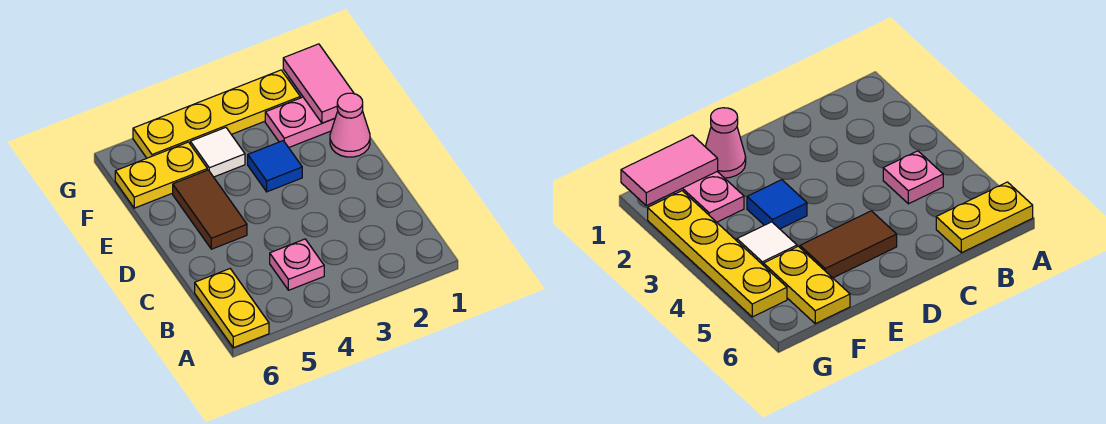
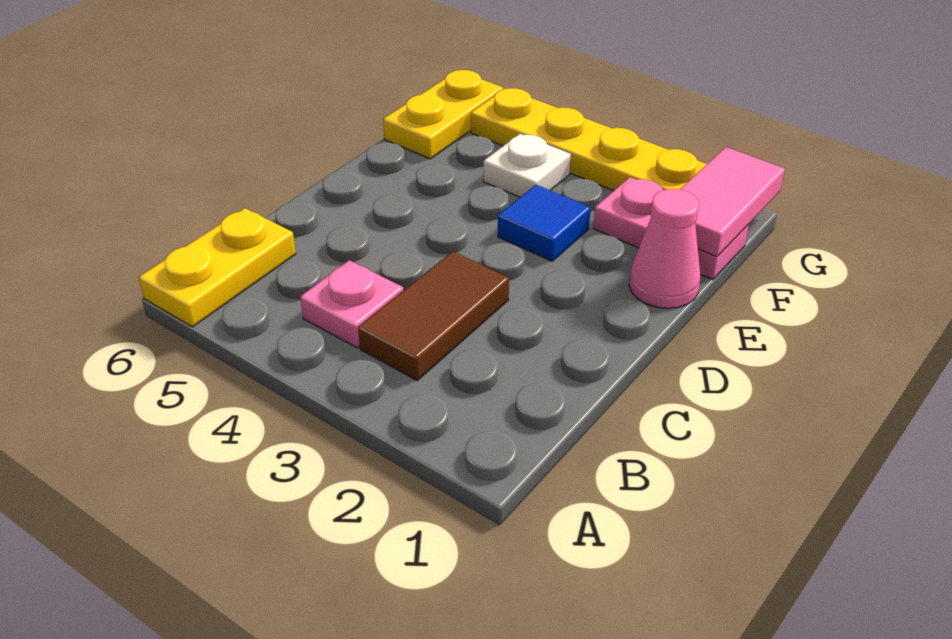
brown tile D5:E5 level 1 -> brown tile B3:C3 level 1
white tile F4 level 1 -> white plate F4 level 1
yellow plate F5:F6 level 1 -> yellow plate F6:G6 level 1

